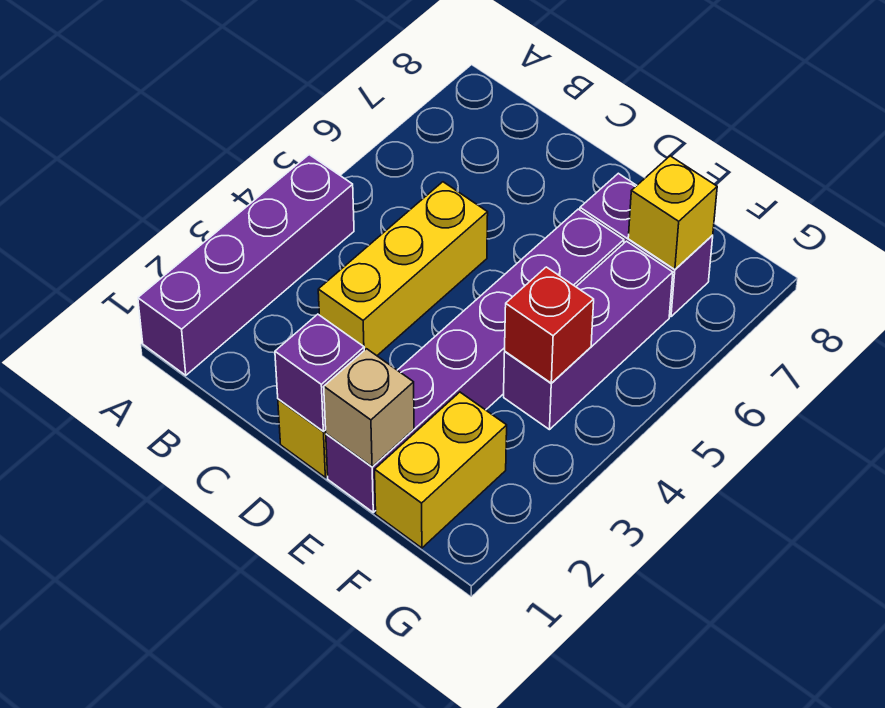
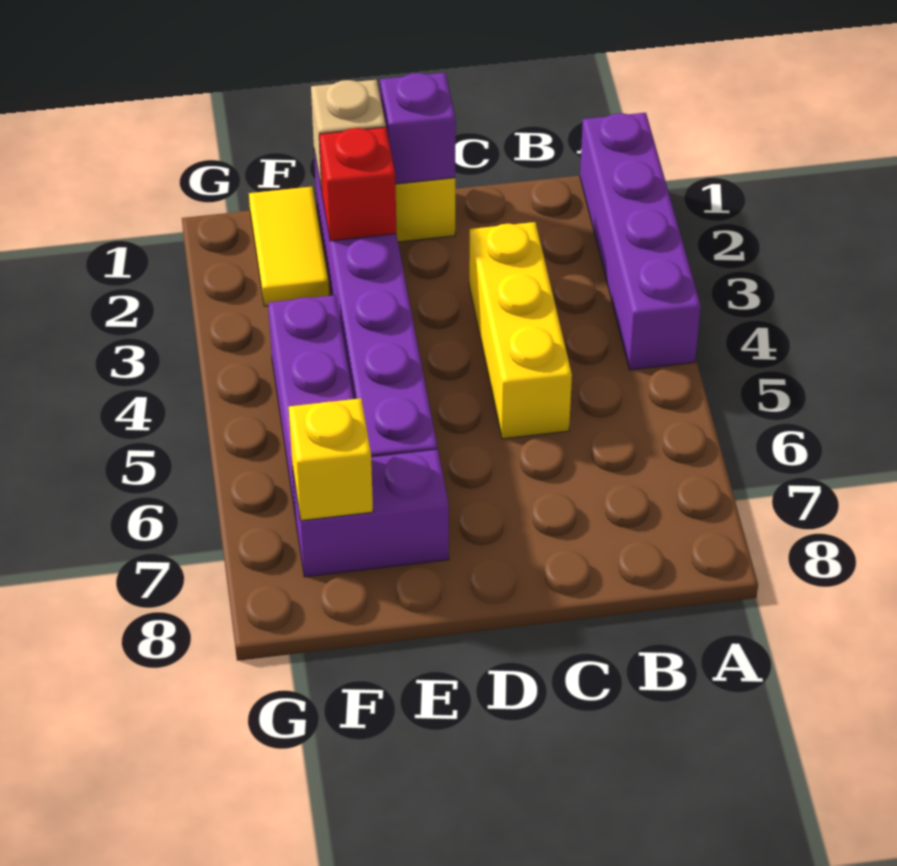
yellow brick F1:F2 level 1 -> yellow tile F1:F2 level 1
red brick F4 level 2 -> red brick E2 level 2

